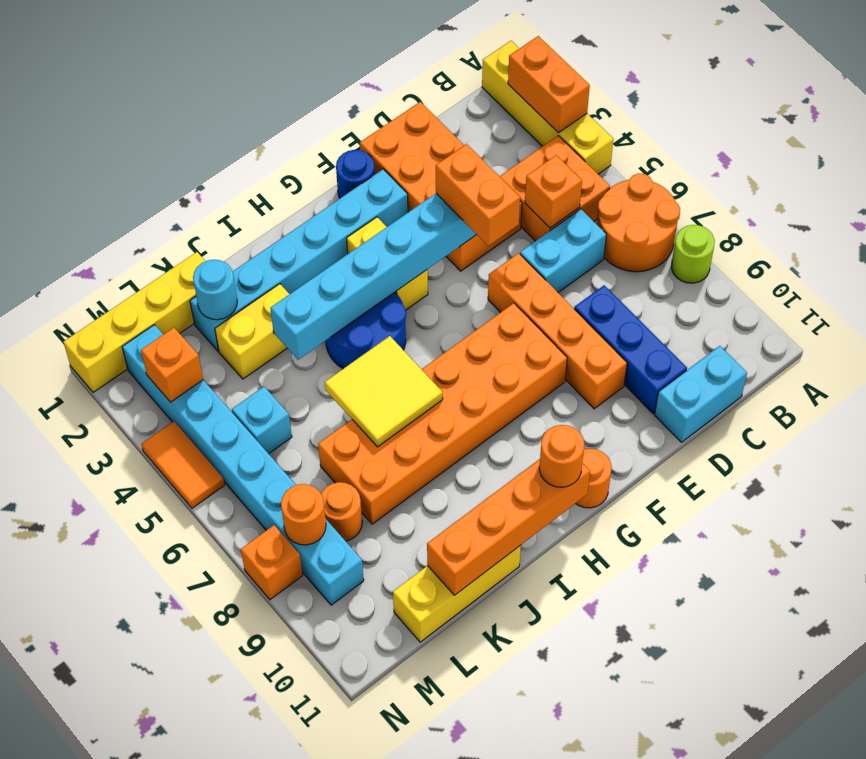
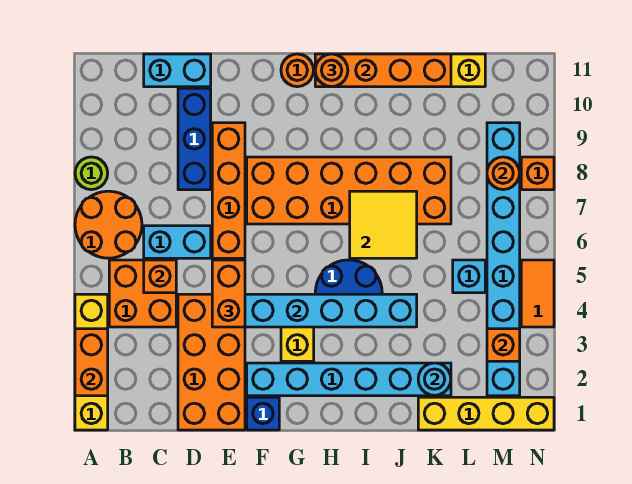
blue round brick F1 level 1 -> blue brick F1 level 1
yellow brick J3:K3 level 1 -> none
orange round brick L8 level 1 -> none

